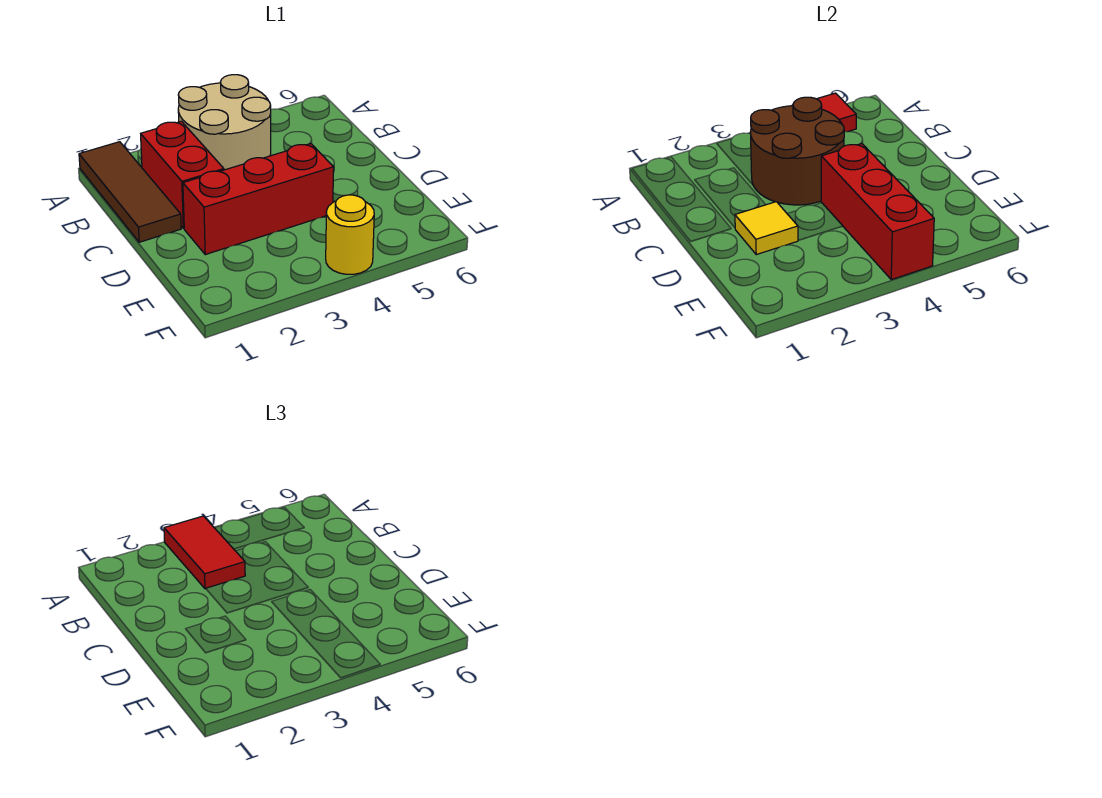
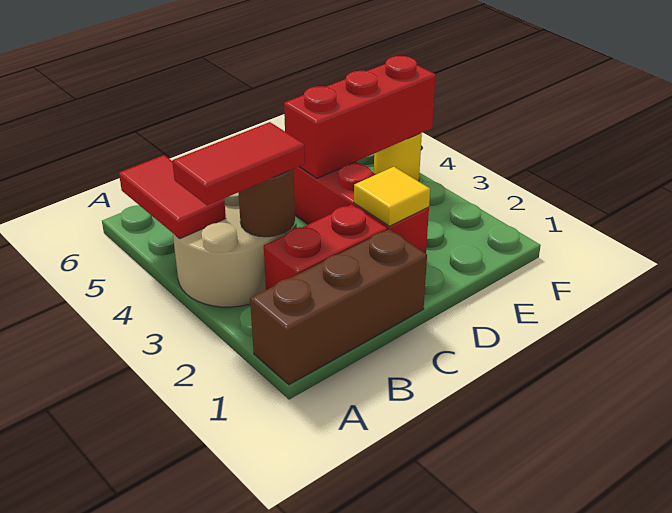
brown tile A1:C1 level 1 -> brown brick A1:C1 level 1
brown round brick B3:C4 level 2 -> brown round brick B3 level 2

